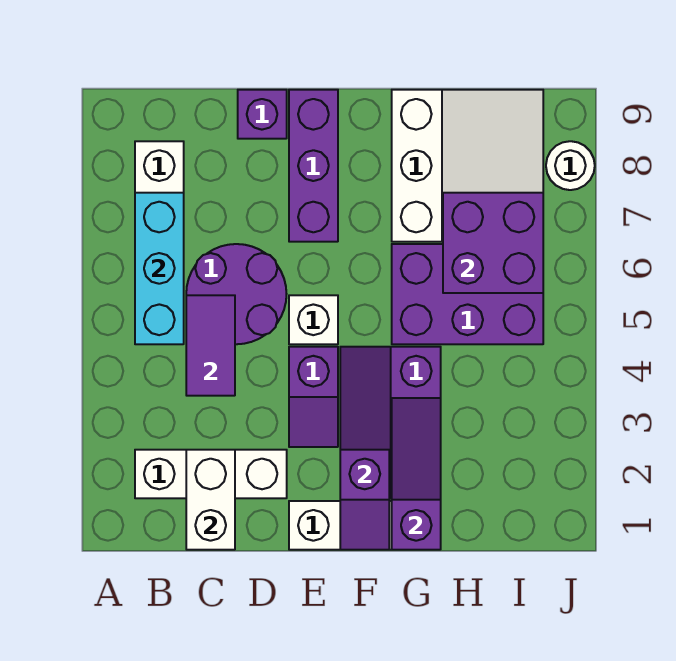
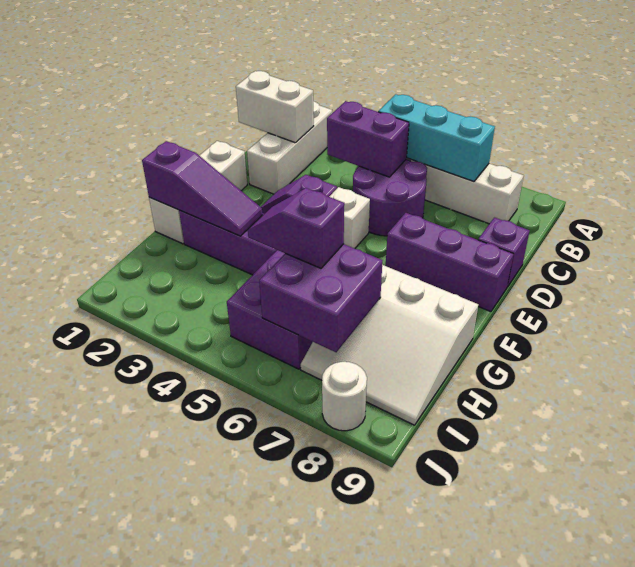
purple tile C4:C5 level 2 -> purple brick C4:C5 level 2
purple slope F1:F2 level 2 top 2 -> purple slope H5:H6 level 3 top 6

